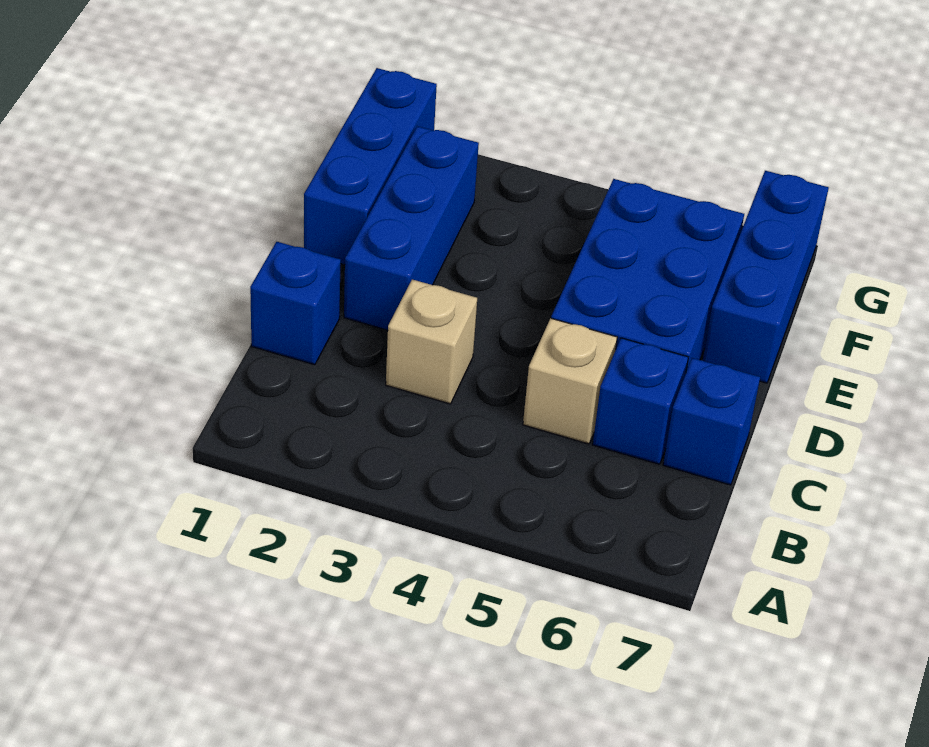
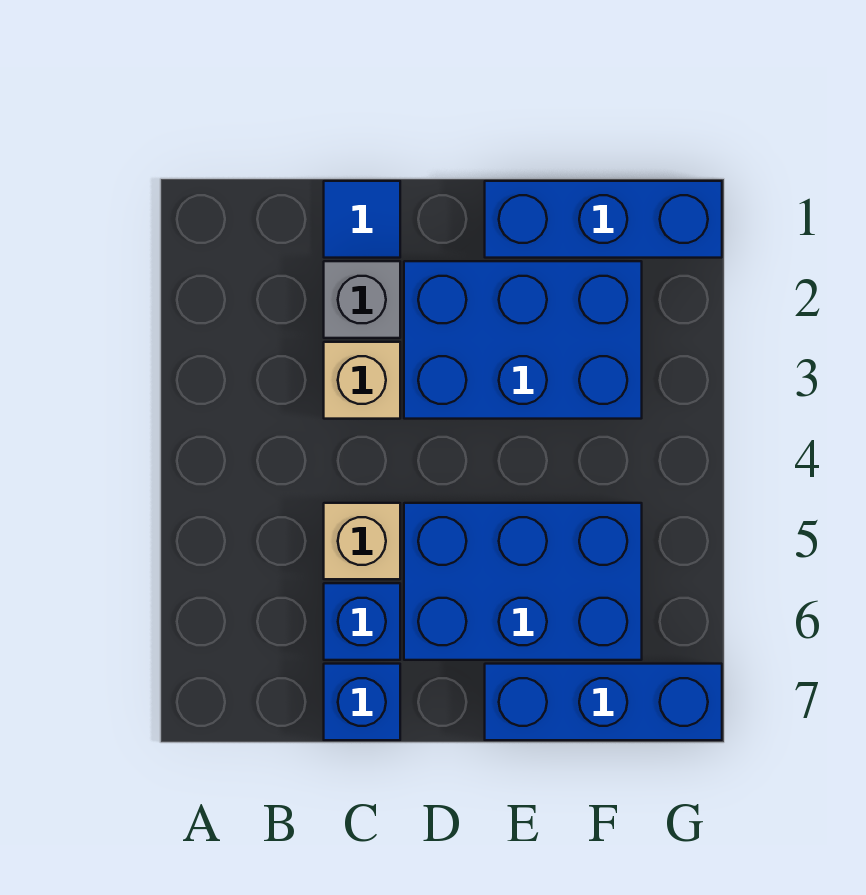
blue brick C1 level 1 -> blue tile C1 level 1
none -> grey brick C2 level 1
blue brick D2:F2 level 1 -> blue brick D2:F3 level 1

